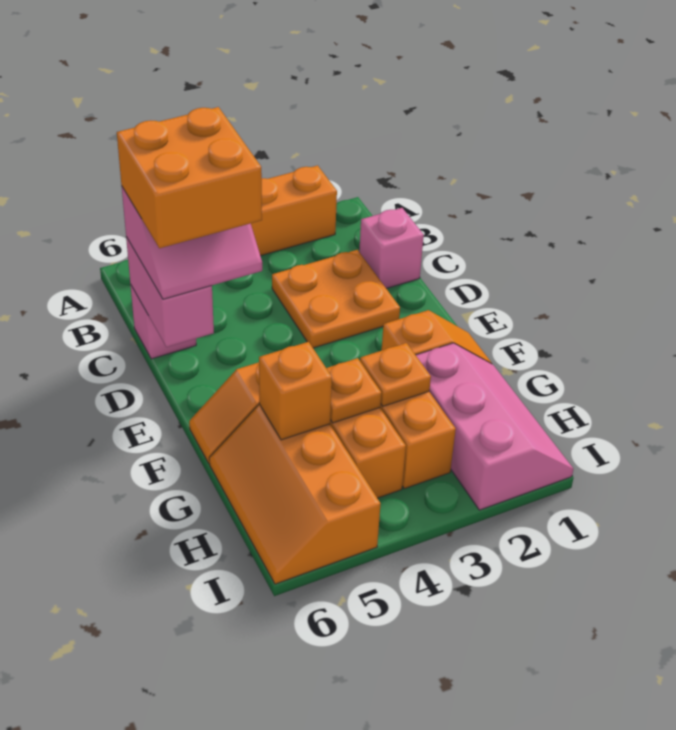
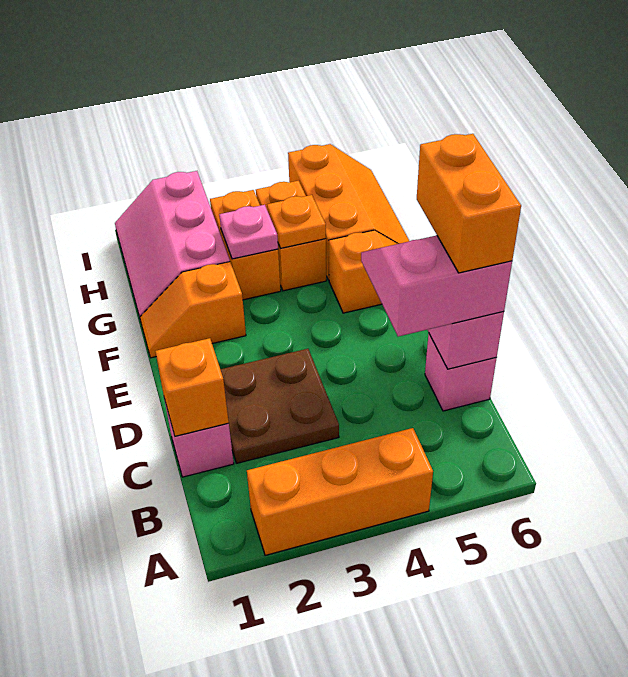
orange plate C2:D3 level 1 -> brown plate C2:D3 level 1
orange brick C5:D6 level 4 -> orange brick C6:D6 level 4
orange plate G3 level 2 -> pink plate G3 level 2
orange brick G5 level 2 -> orange brick C1 level 2

